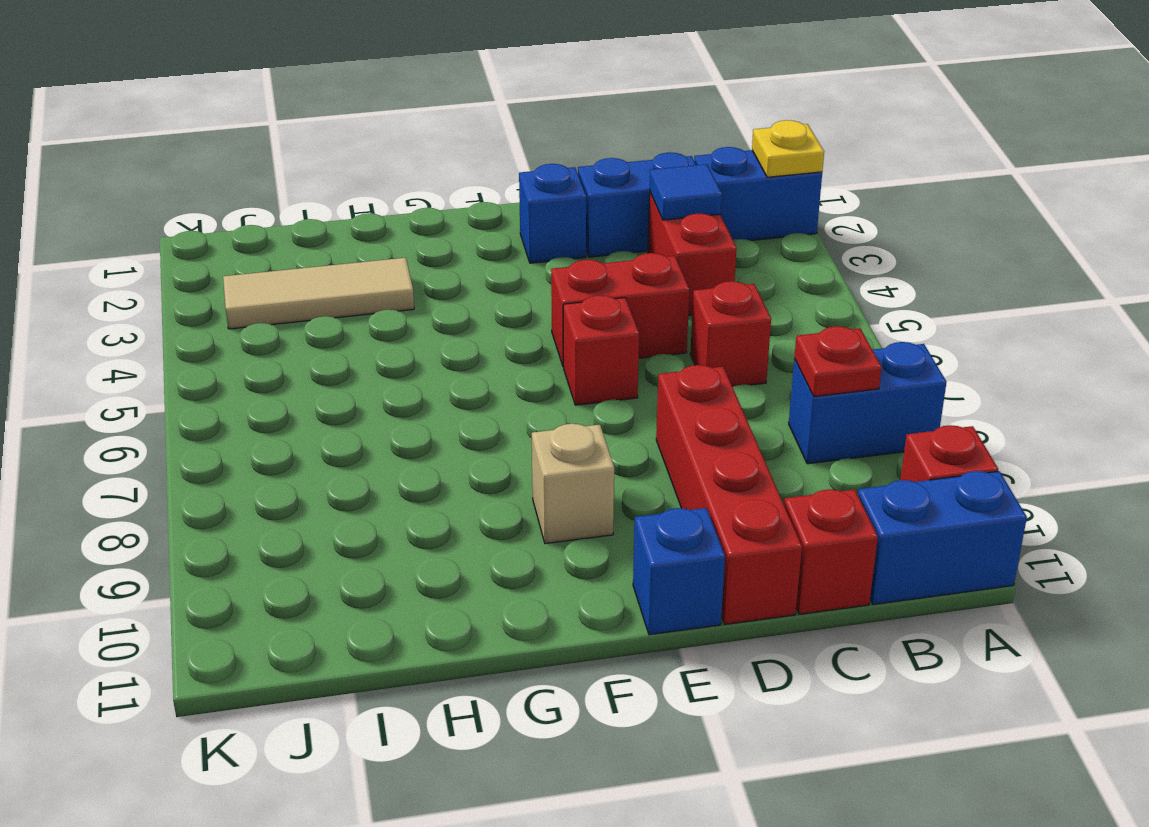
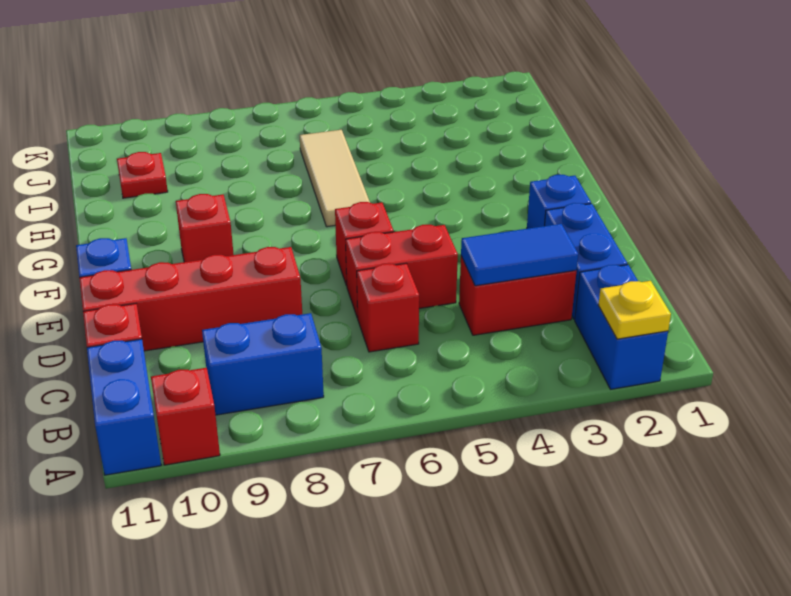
blue brick A8:B8 level 1 -> blue brick B8:B9 level 1
red plate B8 level 2 -> red plate I10 level 1
blue tile C3 level 2 -> blue tile C3:C4 level 2
red brick D5:E5 level 1 -> red brick D5:D6 level 1
tan brick F9 level 1 -> red brick F9 level 1
tan tile H3:J3 level 1 -> tan tile G6:I6 level 1

